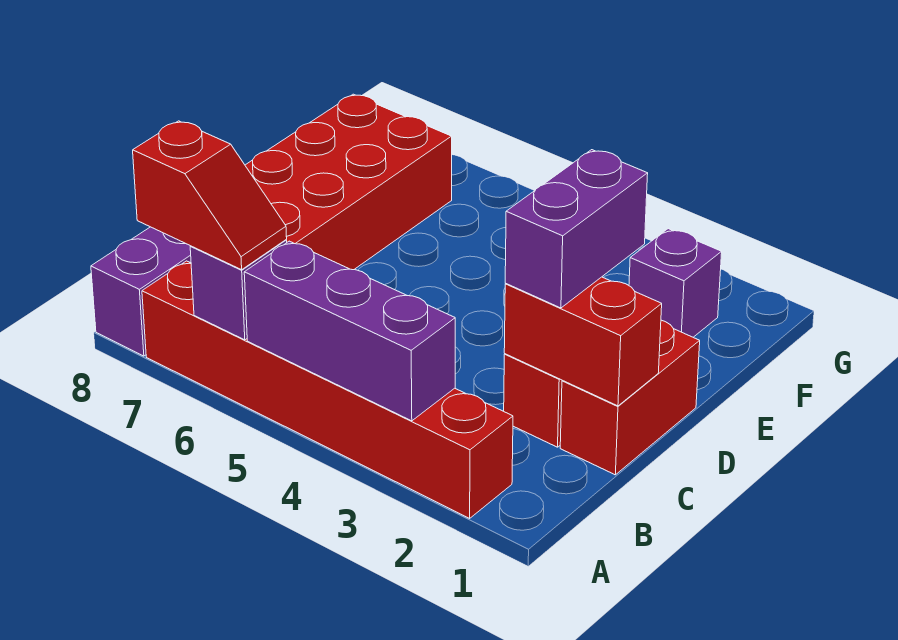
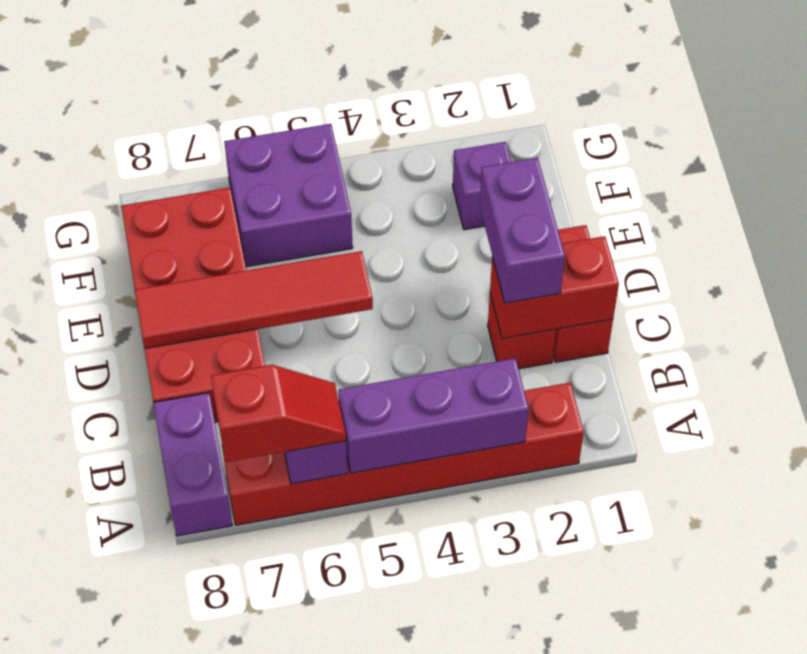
none -> red tile D5:D8 level 2
none -> purple brick F5:G6 level 1

